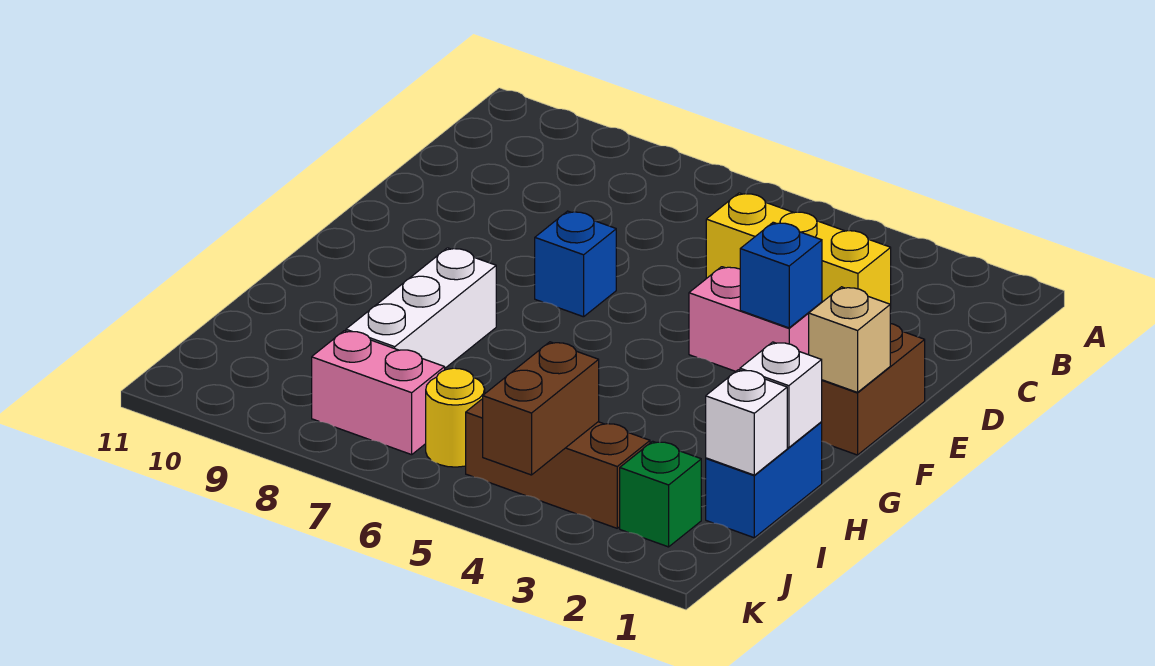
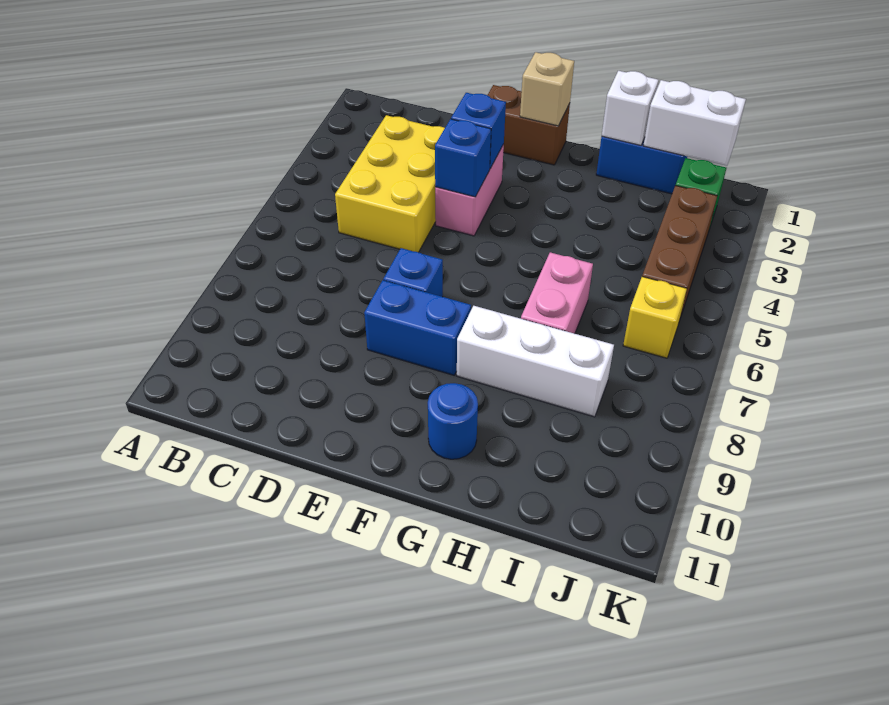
yellow brick C3:C5 level 1 -> yellow brick C3:D5 level 1
none -> blue brick E4 level 2
none -> blue brick E8:F8 level 1
none -> blue round brick G10 level 1
white brick I1 level 2 -> white brick I1:J1 level 2
brown brick J4:K4 level 2 -> none
yellow round brick J6 level 1 -> yellow brick J6 level 1
pink brick J7:J8 level 1 -> pink brick H6:H7 level 1

